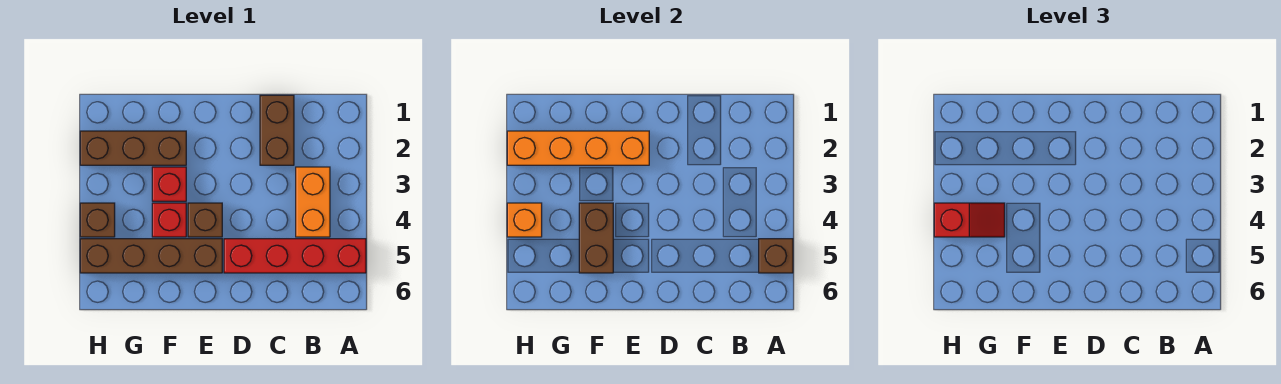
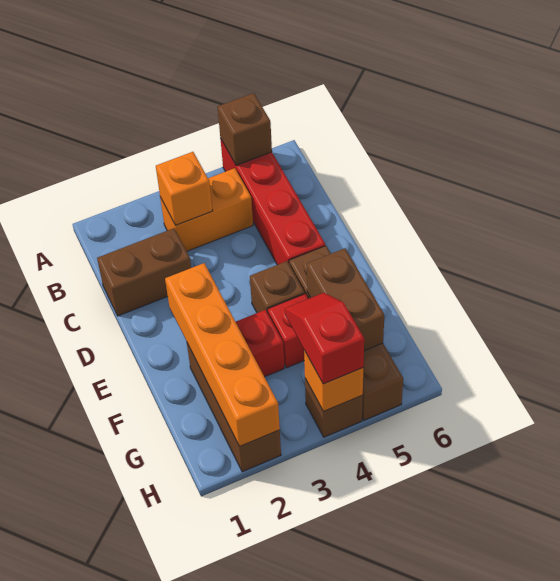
none -> orange brick B3 level 2
brown brick F4:F5 level 2 -> brown brick F5:G5 level 2

